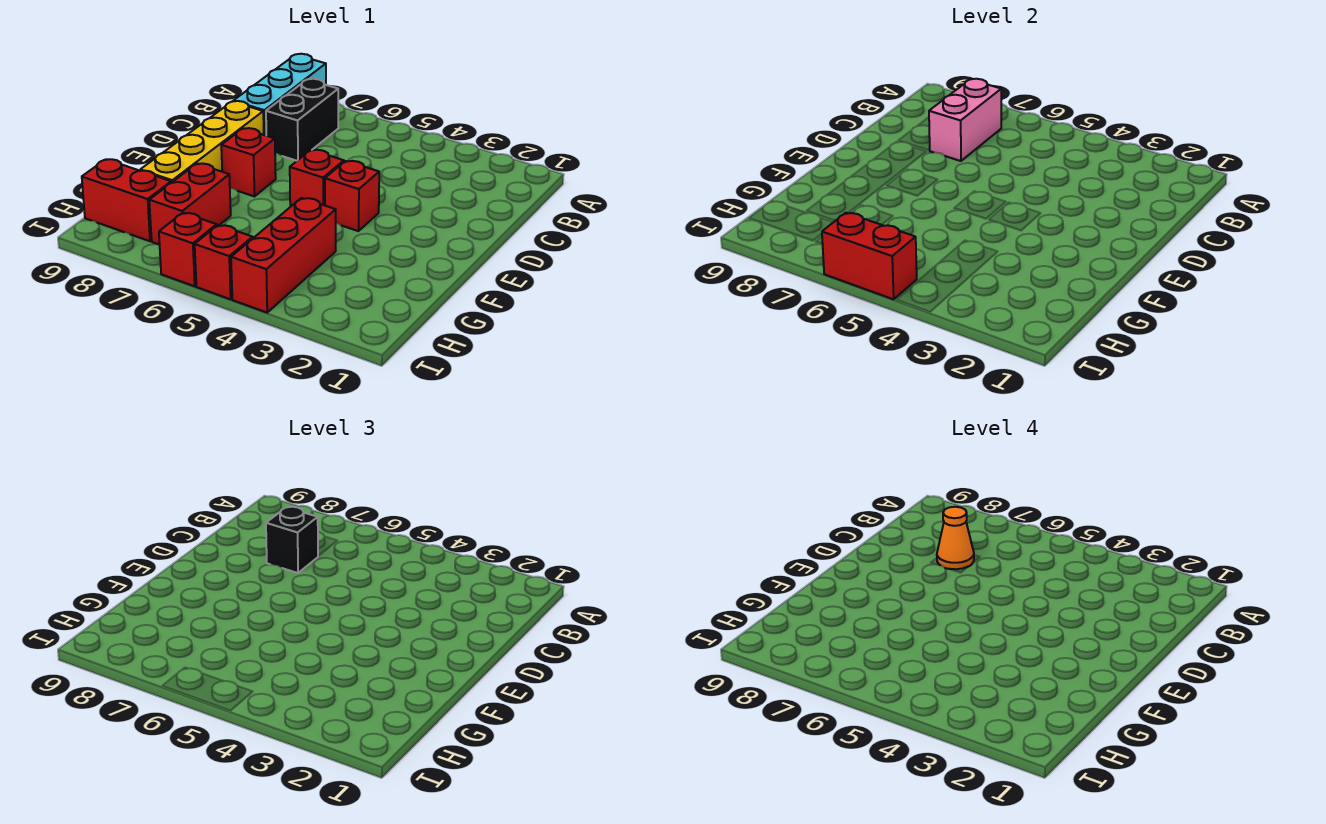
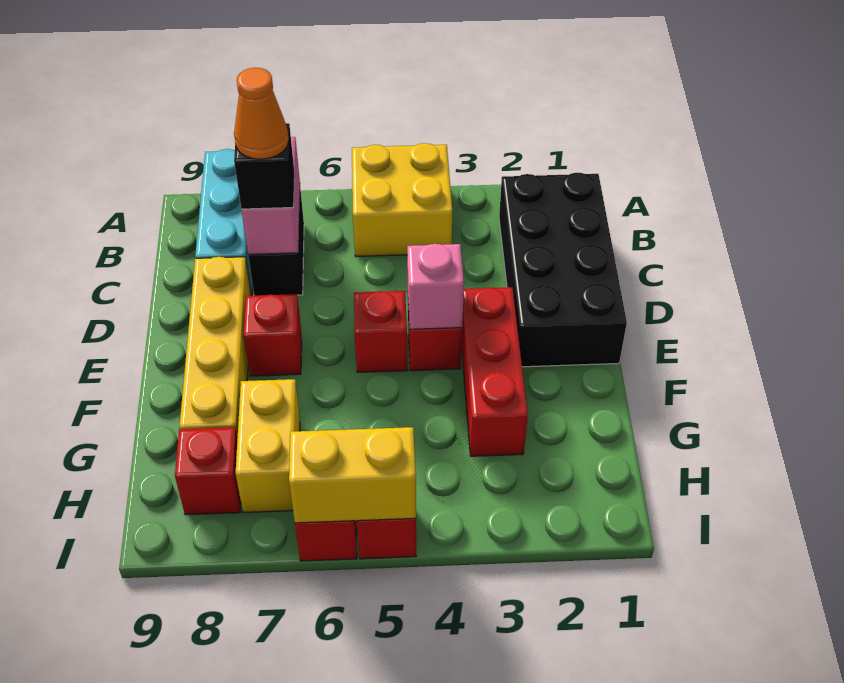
none -> yellow brick A4:B5 level 1
none -> black brick B1:E2 level 1
none -> pink brick E4 level 2
red brick G4:I4 level 1 -> red brick E3:G3 level 1
red brick G7:H7 level 1 -> yellow brick G7:H7 level 1
red brick H8:H9 level 1 -> red brick H8 level 1
red brick I5:I6 level 2 -> yellow brick I5:I6 level 2

